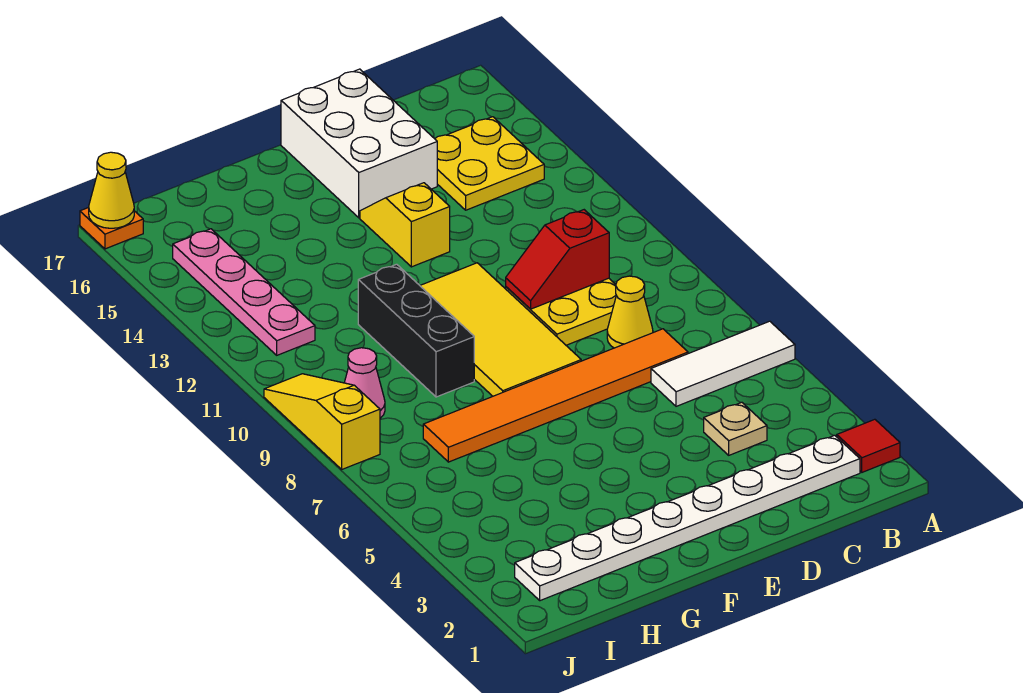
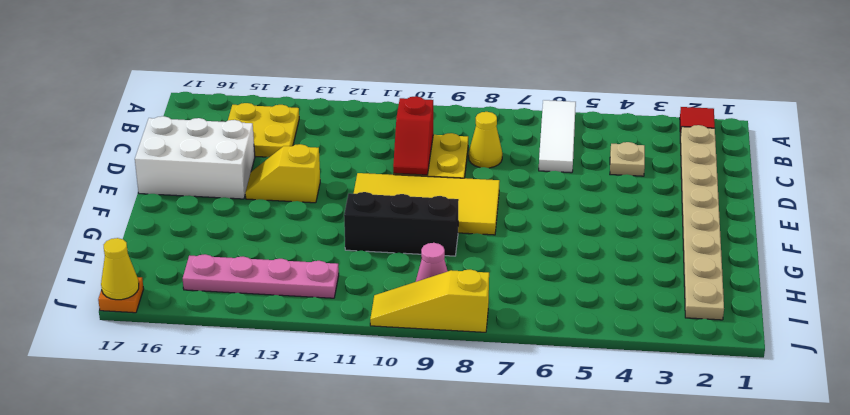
white plate B2:I2 level 1 -> tan plate B2:I2 level 1
orange tile C7:H7 level 1 -> none

